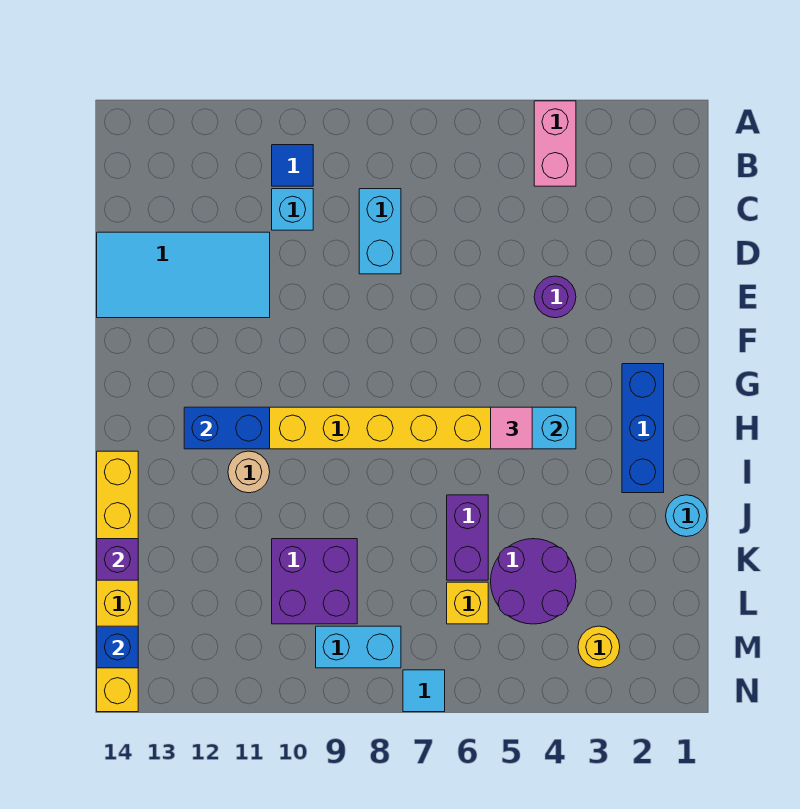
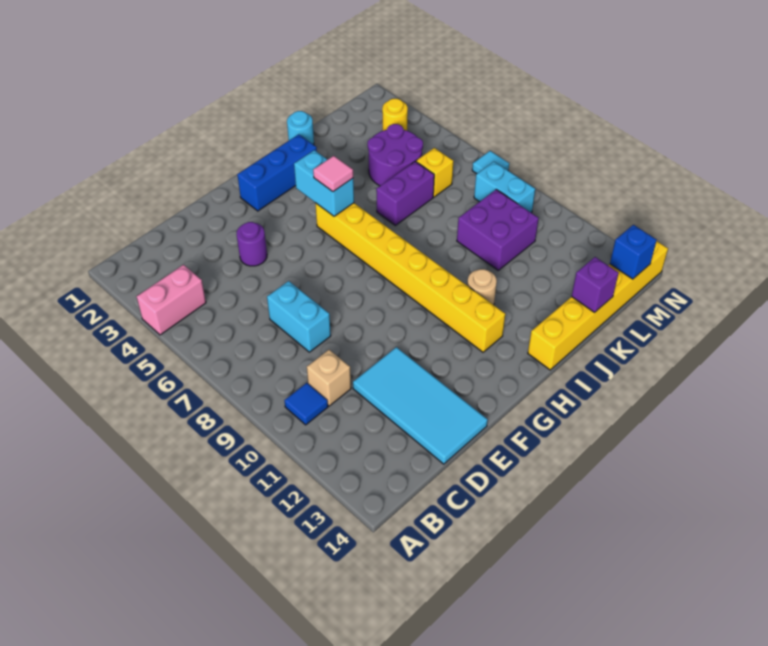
cyan brick C8:D8 level 1 -> cyan brick D7:D8 level 1
cyan brick C10 level 1 -> tan brick C10 level 1
blue brick H11:H12 level 2 -> none

